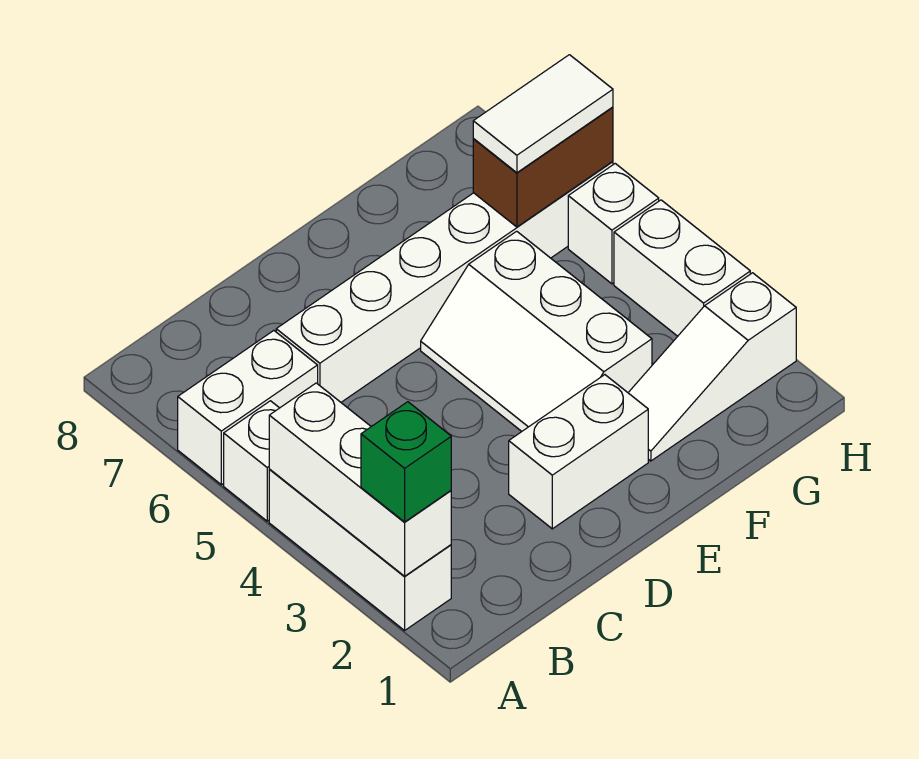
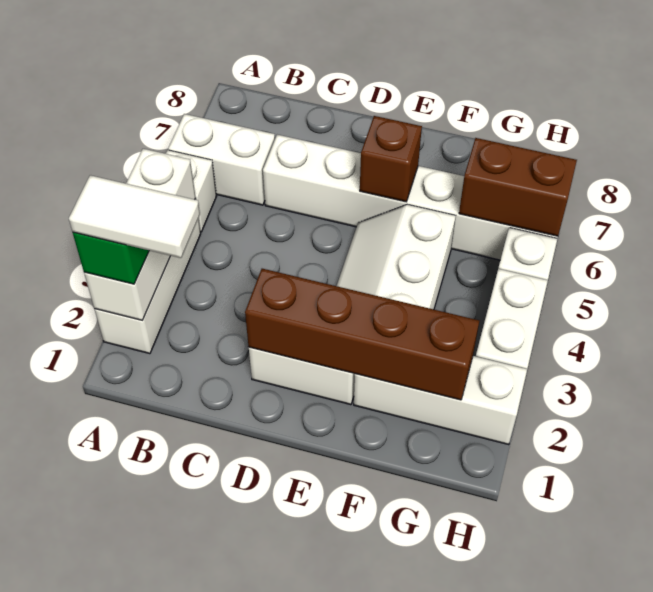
none -> brown brick D2:G2 level 2
none -> brown brick E6 level 2
white slope F2:H2 level 1 top H -> white brick F2:H2 level 1
white tile G6:H6 level 3 -> white tile A2:B2 level 4

